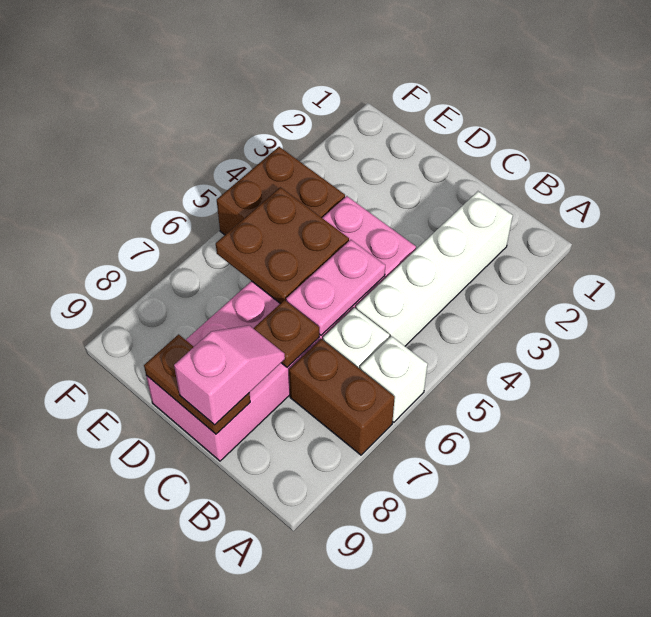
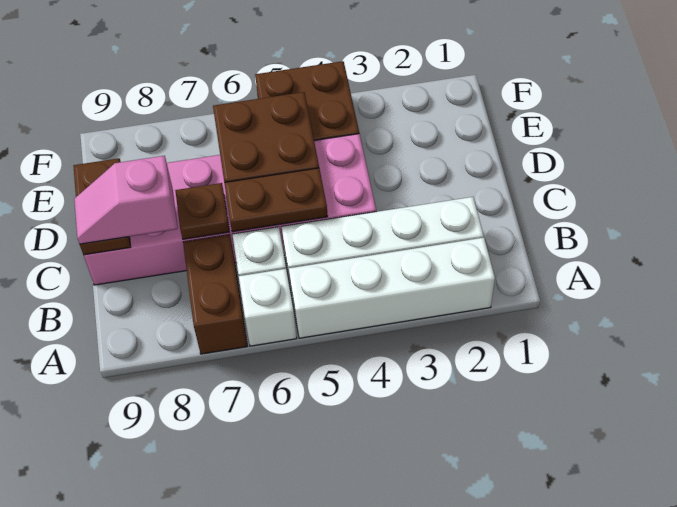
none -> white brick A2:A5 level 1
pink plate C5:C6 level 2 -> brown plate C5:C6 level 2
pink slope C8:C9 level 3 top 9 -> pink slope C8:C9 level 3 top 8

